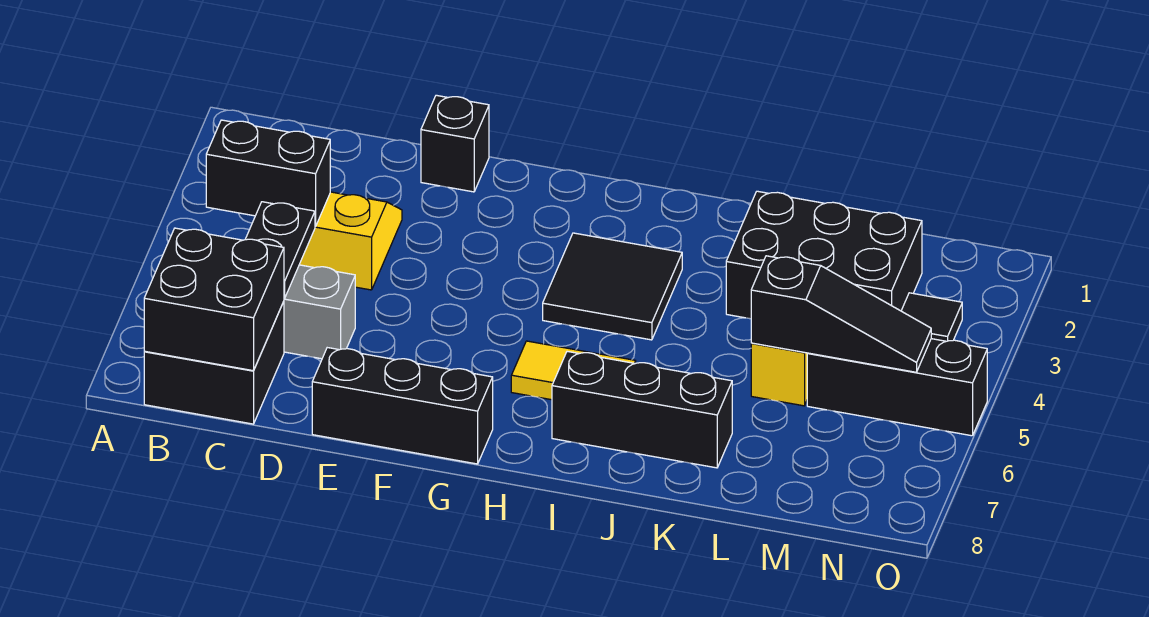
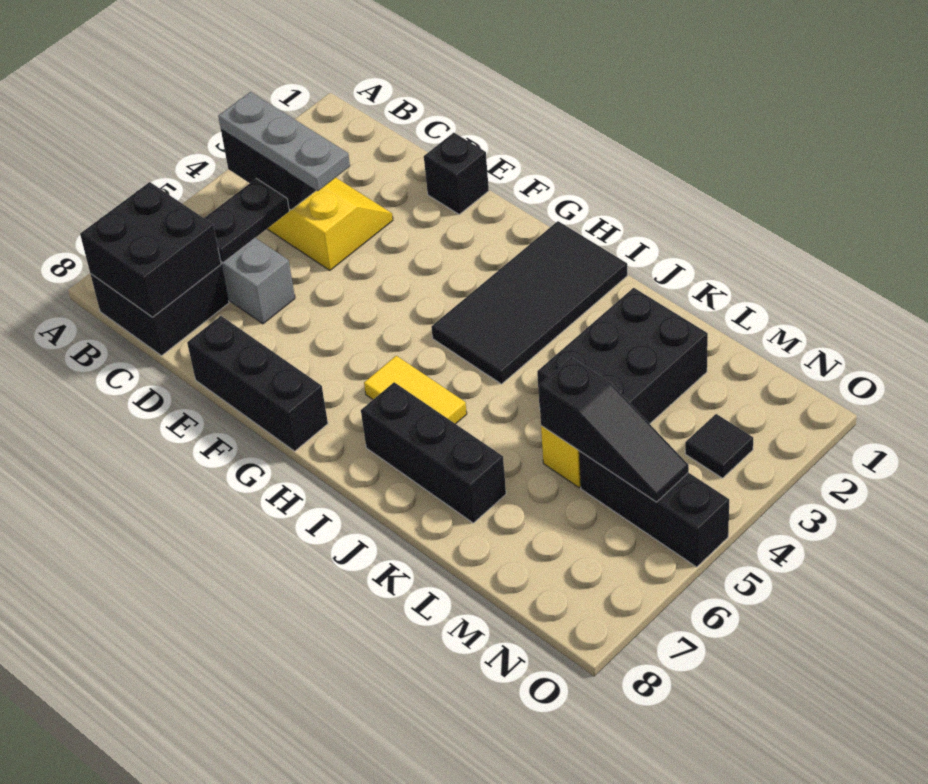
none -> grey plate B4:D4 level 3
black tile H3:I4 level 1 -> black tile H1:I4 level 1
black brick K2:M3 level 1 -> black brick K2:L4 level 1

